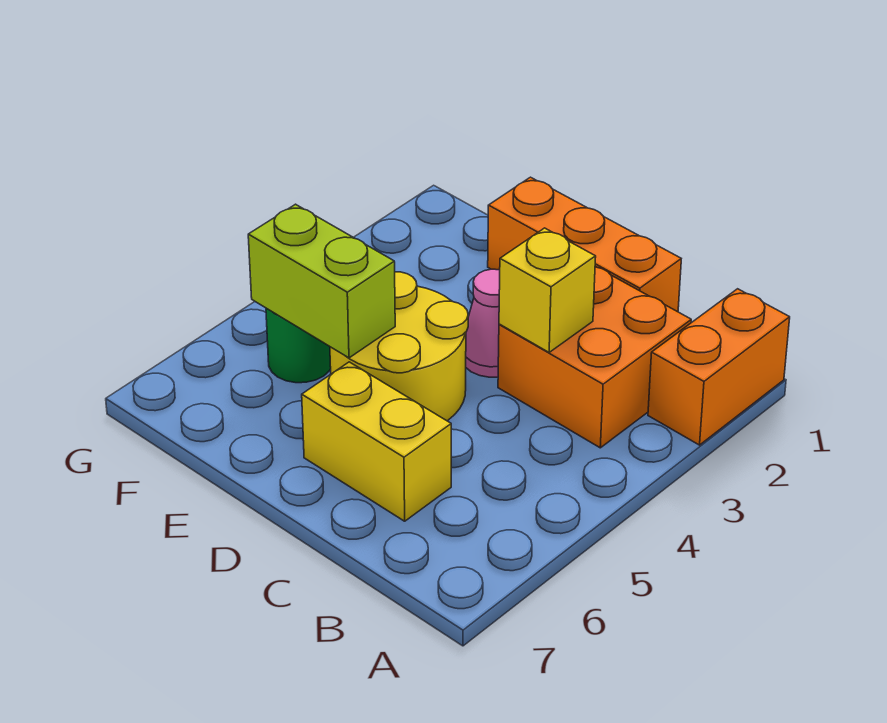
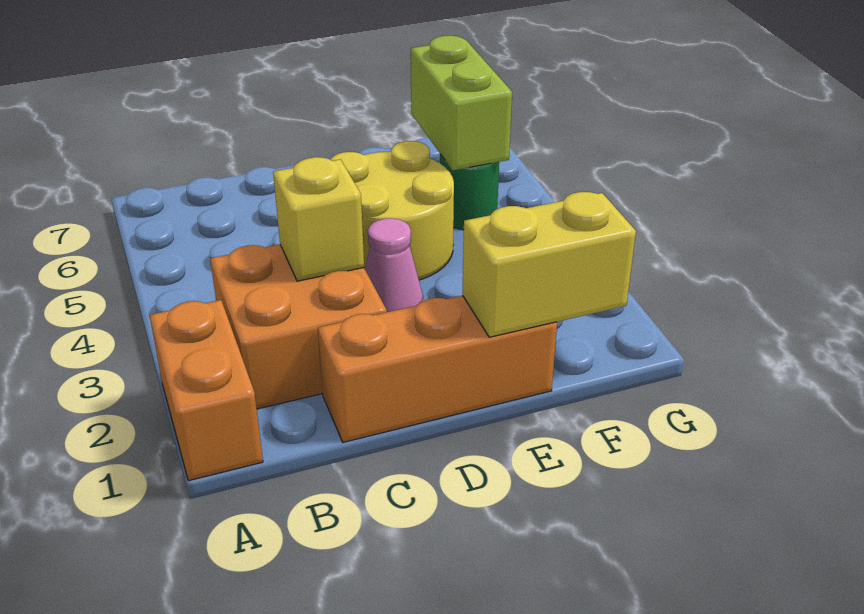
yellow brick C6:D6 level 1 -> yellow brick E1:F1 level 2
lime brick E5:F5 level 2 -> lime brick F5:F6 level 2

